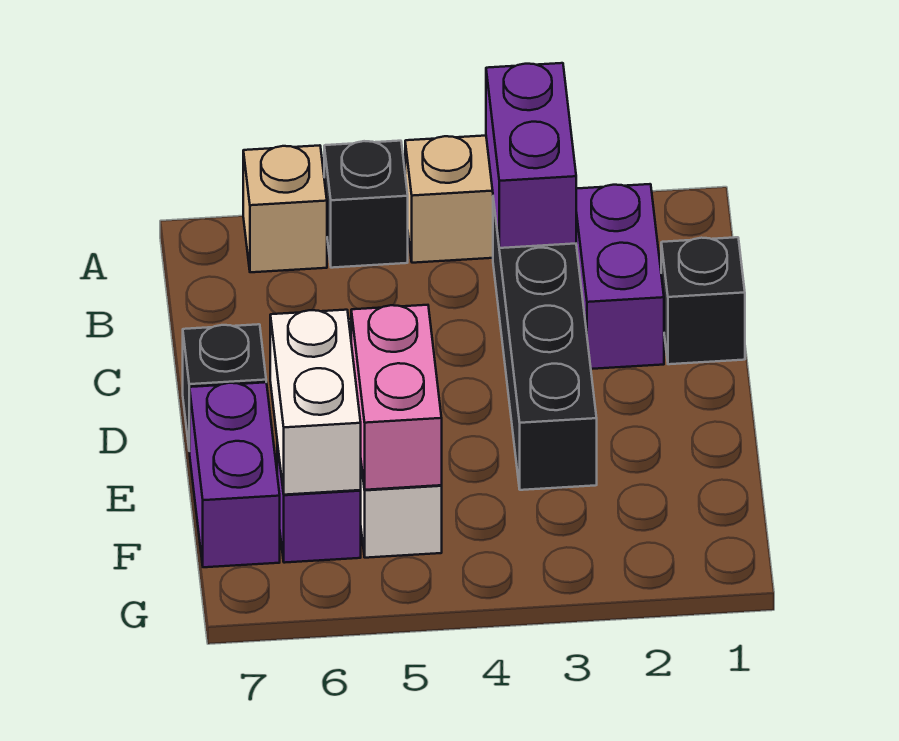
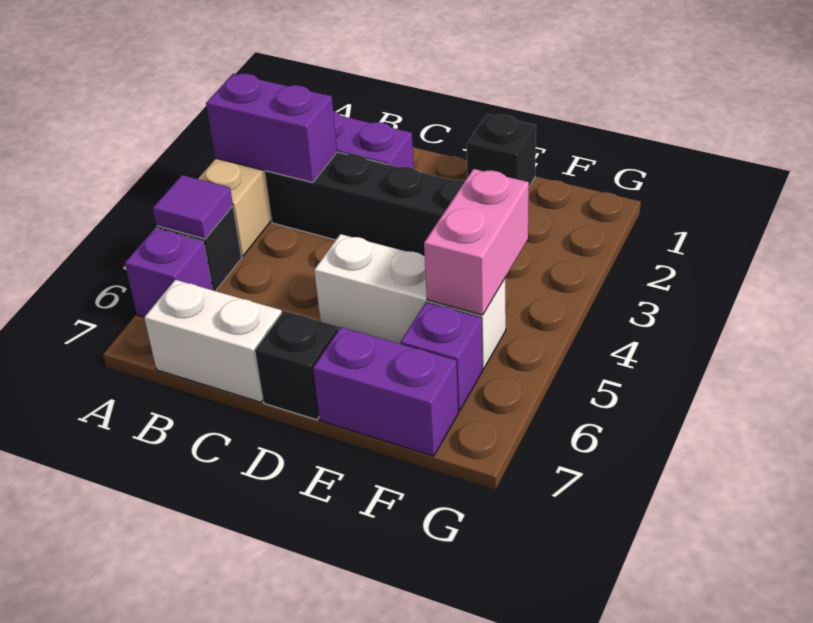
none -> purple tile A5 level 2
tan brick A6 level 1 -> purple brick A6 level 1
black brick C1 level 1 -> black brick E1 level 1
pink brick E5:F5 level 2 -> pink brick F4:F5 level 2
white brick E6:F6 level 2 -> white brick B7:C7 level 1

